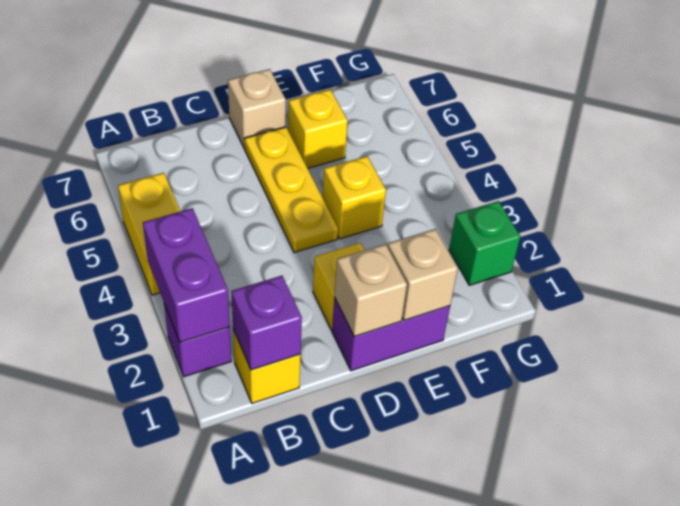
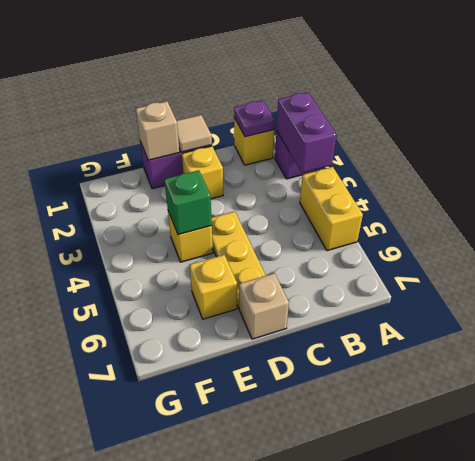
purple brick B1 level 2 -> purple plate B1 level 2
tan brick D1 level 2 -> tan tile D1 level 2
green brick G2 level 1 -> green brick E4 level 2

